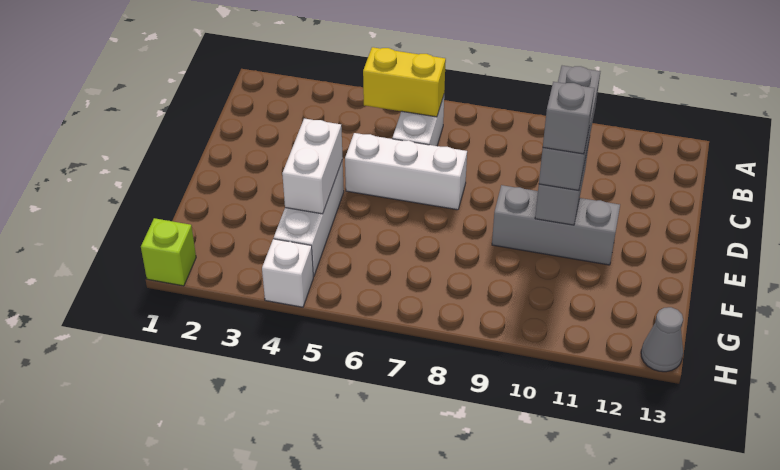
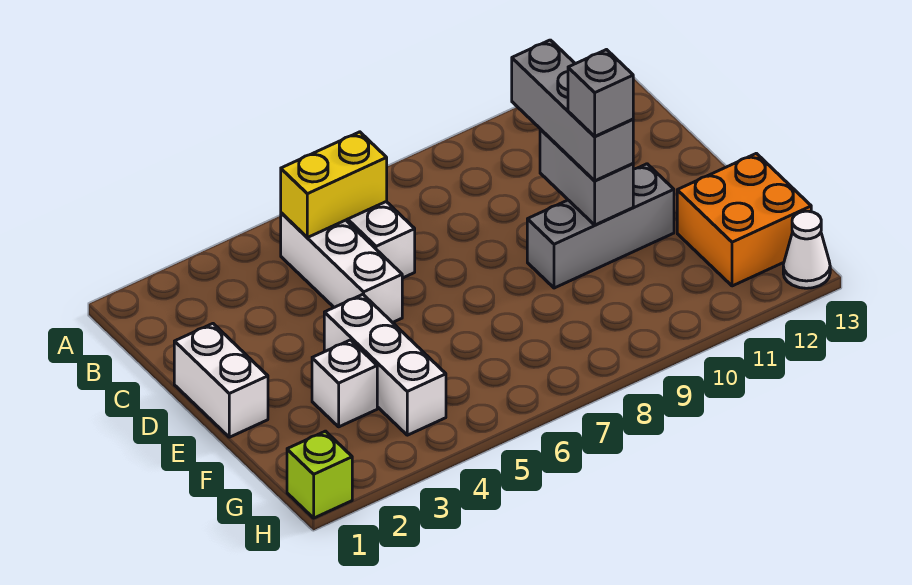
white brick D5:D7 level 1 -> white brick B5:D5 level 1
white brick E4:F4 level 2 -> white brick D1:E1 level 1
none -> orange brick F12:G13 level 1
white brick H4 level 1 -> white brick F3 level 1
grey cone H13 level 1 -> white cone H13 level 1

